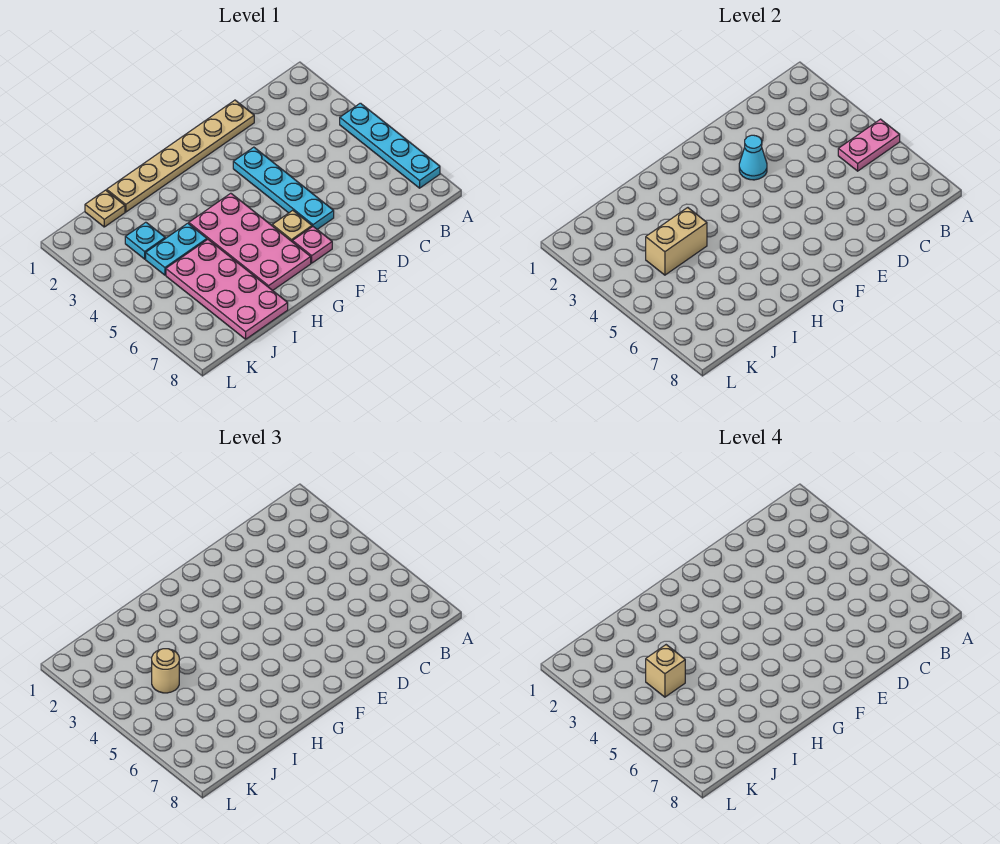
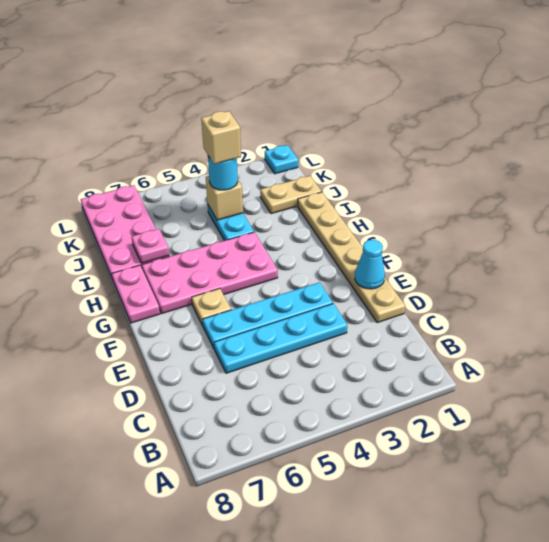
cyan plate A4:A7 level 1 -> cyan plate D3:D6 level 1
pink plate A5:B5 level 2 -> pink plate G8:H8 level 1
cyan cone E3 level 2 -> cyan cone E1 level 2
pink plate F7 level 1 -> pink plate I7 level 2
tan brick I4:J4 level 2 -> tan brick J4 level 2
pink plate I5:J8 level 1 -> pink plate I7:L8 level 1
tan plate J1 level 1 -> tan plate J1:J2 level 1
cyan plate J3 level 1 -> cyan plate L1 level 1
tan round brick J4 level 3 -> cyan round brick J4 level 3

